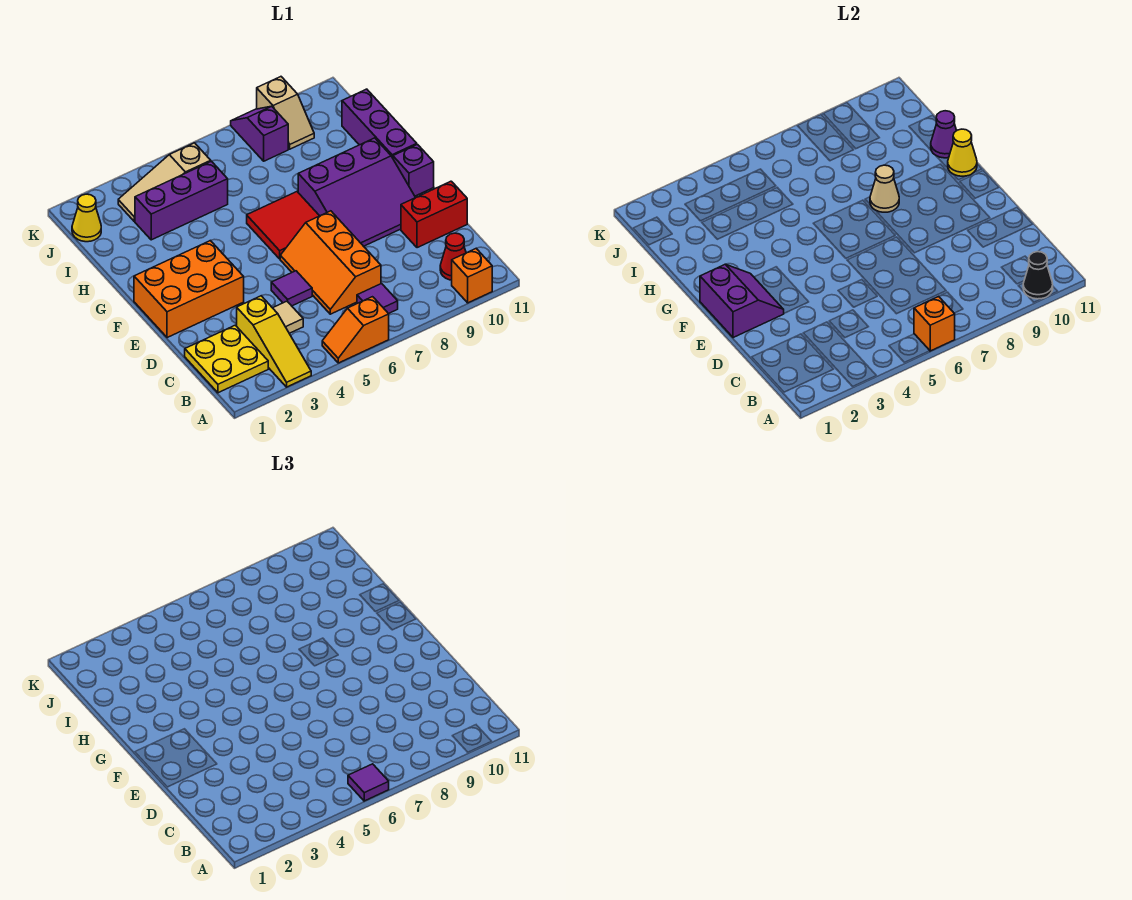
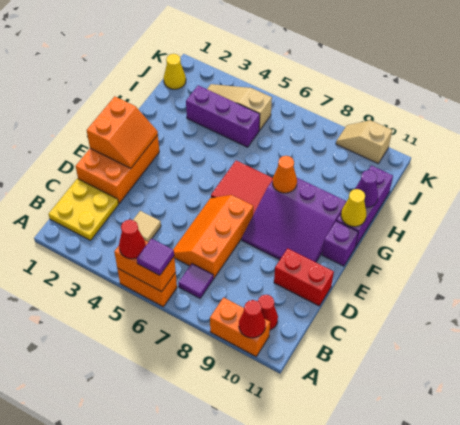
yellow slope A3:C3 level 1 top C -> none
orange slope A5:A6 level 1 top 6 -> orange brick A5:A6 level 1
none -> red cone A5 level 3
orange brick A6 level 2 -> orange brick A5:A6 level 2
orange brick A10 level 1 -> orange brick A9:A10 level 1
black cone A10 level 2 -> red cone A10 level 2
purple tile D5 level 1 -> none
orange brick E1:F3 level 1 -> orange brick D1:F2 level 1
purple slope E1:F2 level 2 top 1 -> orange slope E1:F2 level 2 top 1
tan cone G8 level 2 -> orange cone G8 level 2
purple slope J8:K8 level 1 top J -> none
tan slope J9:K9 level 1 top K -> tan slope K9:K10 level 1 top 10

